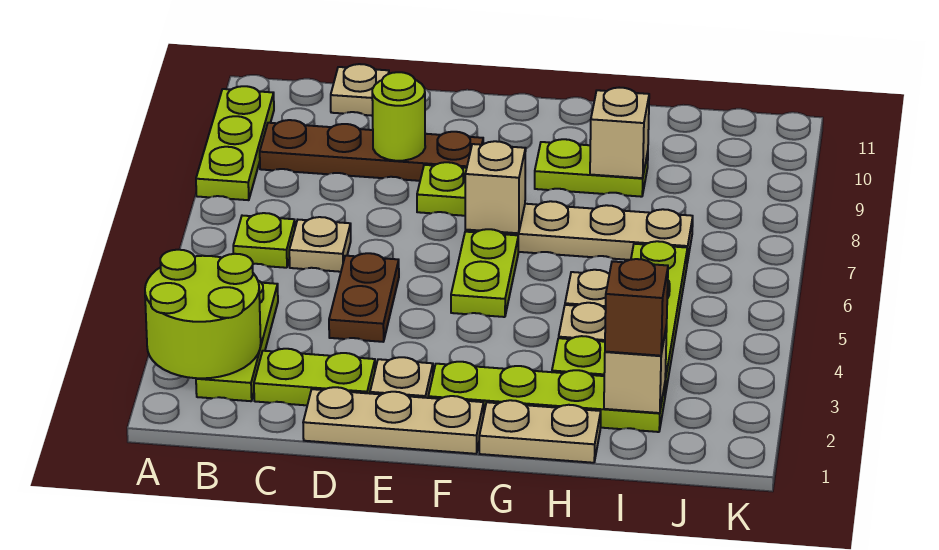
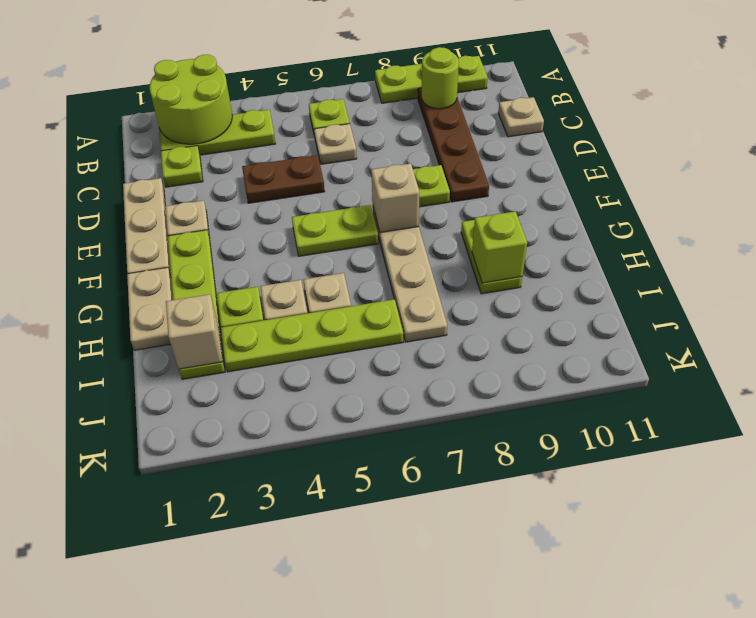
lime plate C2:D2 level 1 -> lime plate C2 level 1
lime round brick D9 level 2 -> lime round brick B9 level 2
tan brick H9 level 2 -> lime brick H9 level 2
brown brick I2 level 3 -> none

